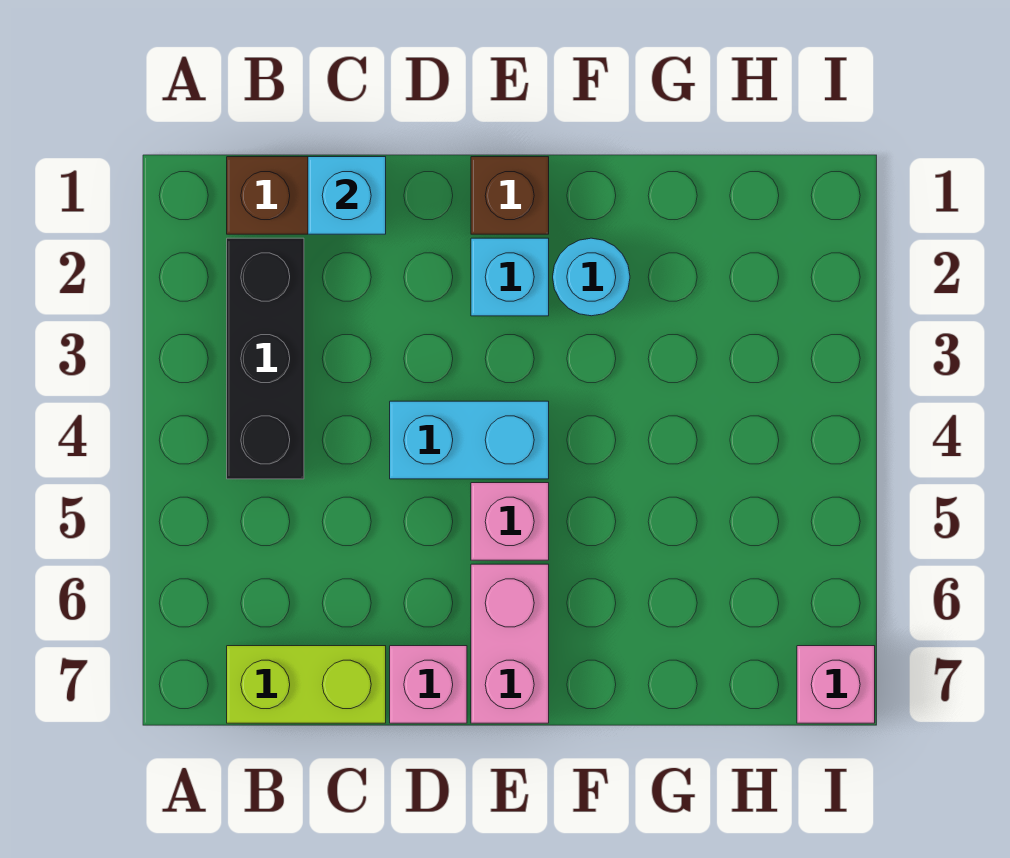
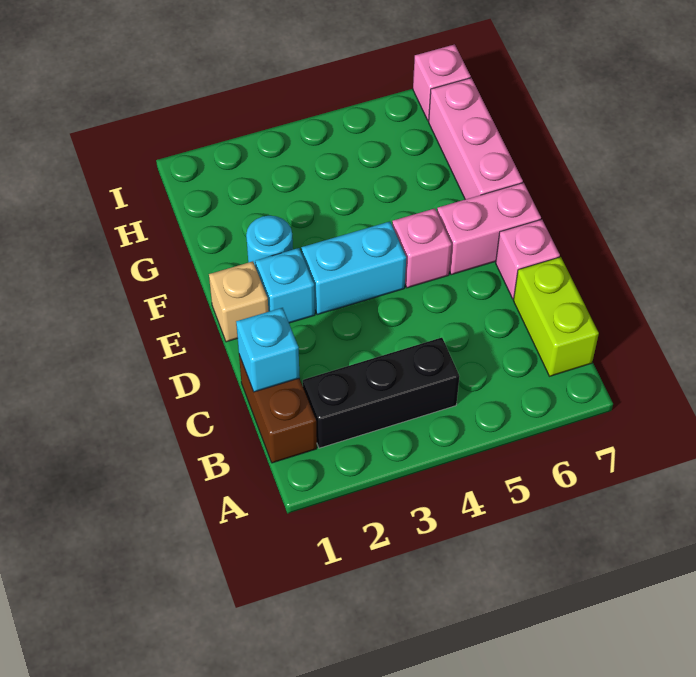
cyan brick D4:E4 level 1 -> cyan brick E3:E4 level 1
brown brick E1 level 1 -> tan brick E1 level 1
none -> pink brick F7:H7 level 1

